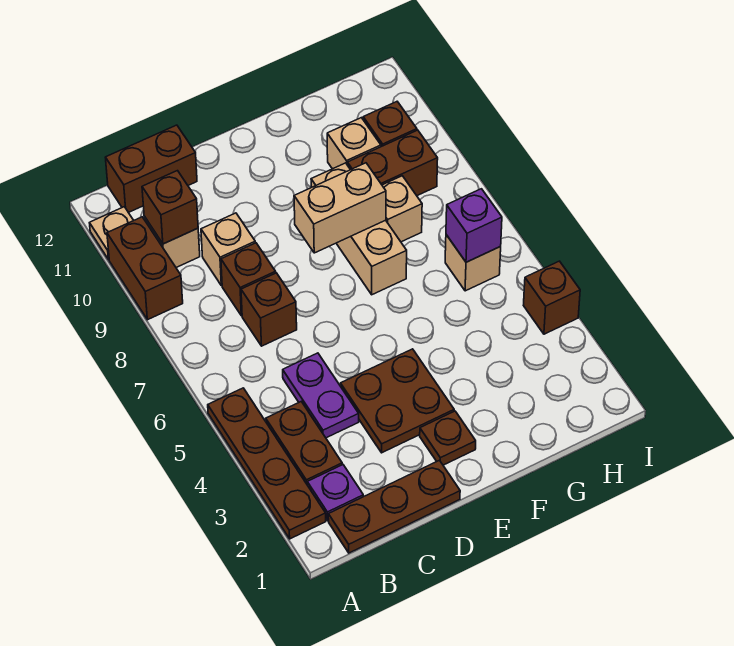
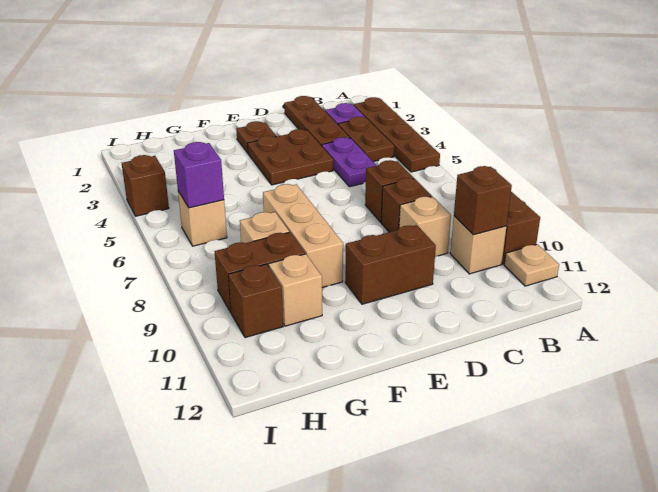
brown plate B1:D1 level 1 -> brown plate C1:C3 level 1
brown brick B12:C12 level 1 -> brown brick D10:E10 level 1
tan brick E8:F8 level 2 -> none

